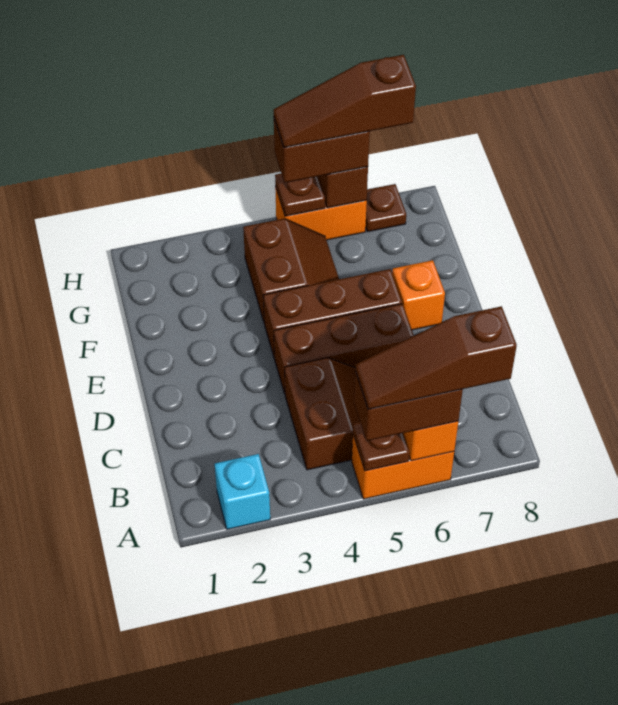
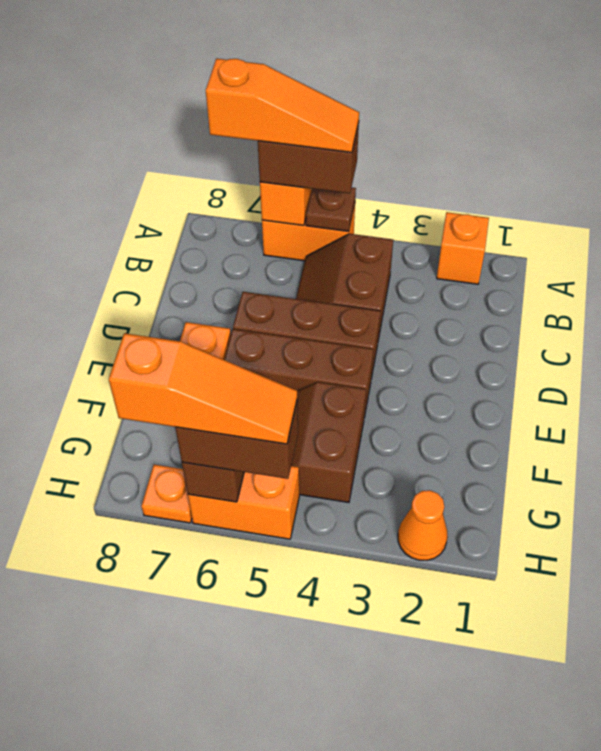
cyan brick A2 level 1 -> orange brick A2 level 1
brown slope A5:A7 level 4 top 7 -> orange slope A5:A7 level 4 top 7
none -> orange cone H2 level 1
brown plate H5 level 2 -> none
brown slope H5:H7 level 4 top 7 -> orange slope H5:H7 level 4 top 7
brown plate H7 level 1 -> orange plate H7 level 1

